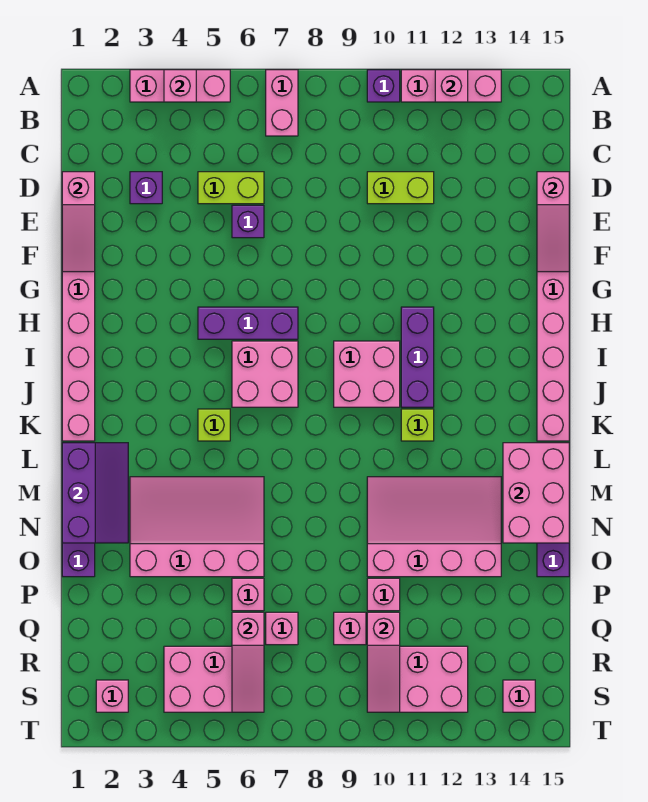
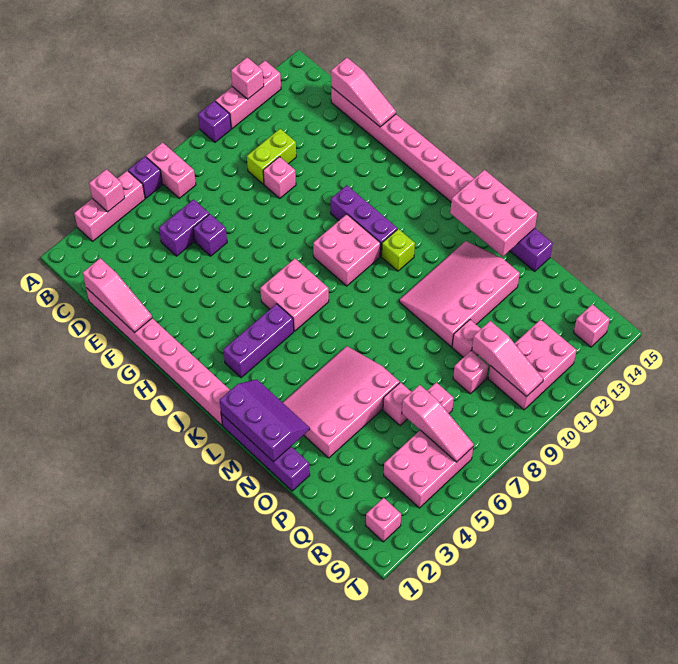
purple brick D3 level 1 -> purple brick A6 level 1
lime brick D5:D6 level 1 -> purple brick D5:D6 level 1
none -> pink brick E10 level 1
purple brick H5:H7 level 1 -> purple brick J3:J5 level 1
lime brick K5 level 1 -> none

